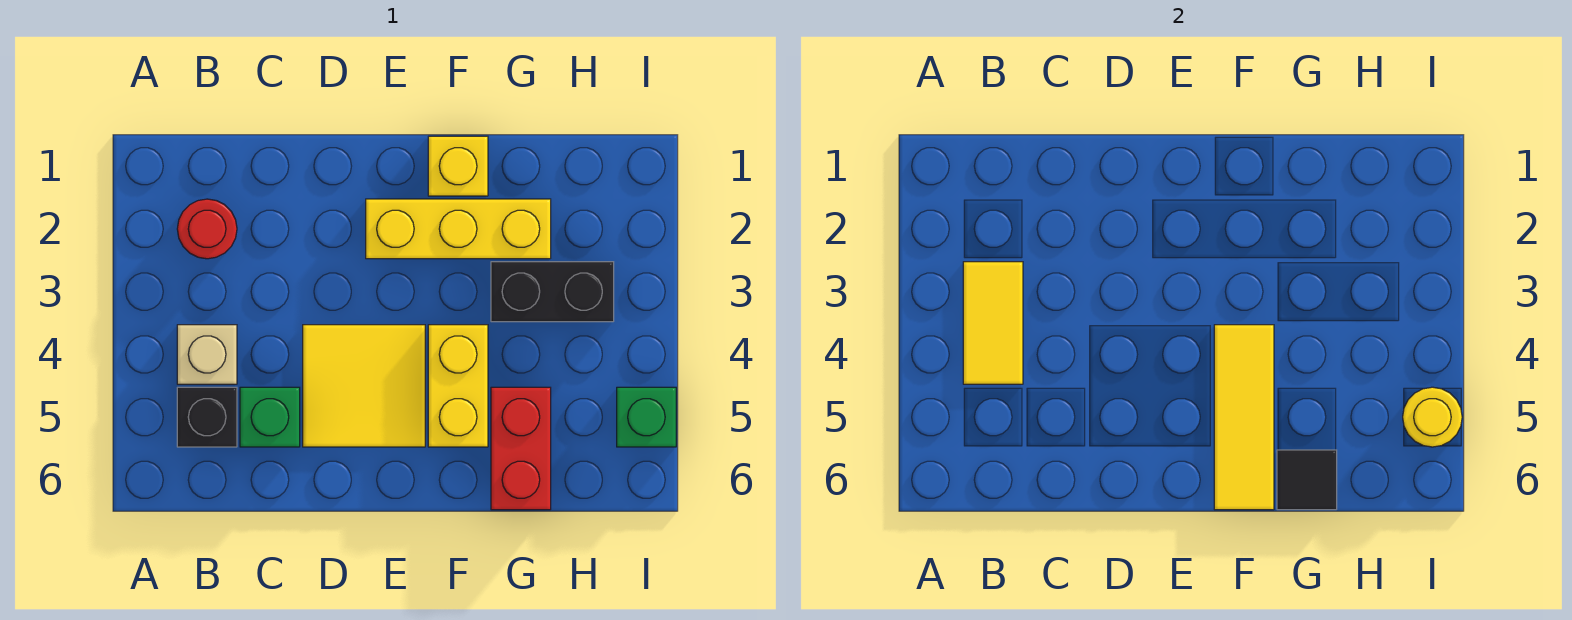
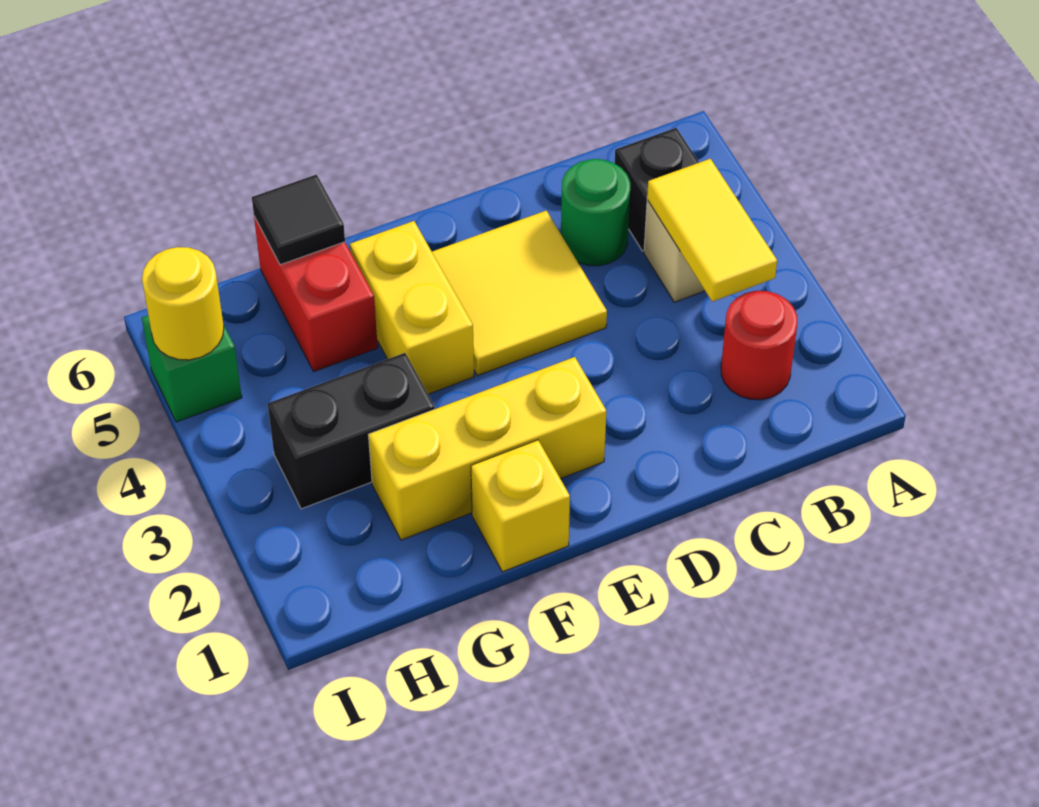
green brick C5 level 1 -> green round brick C5 level 1
yellow tile F4:F6 level 2 -> none

